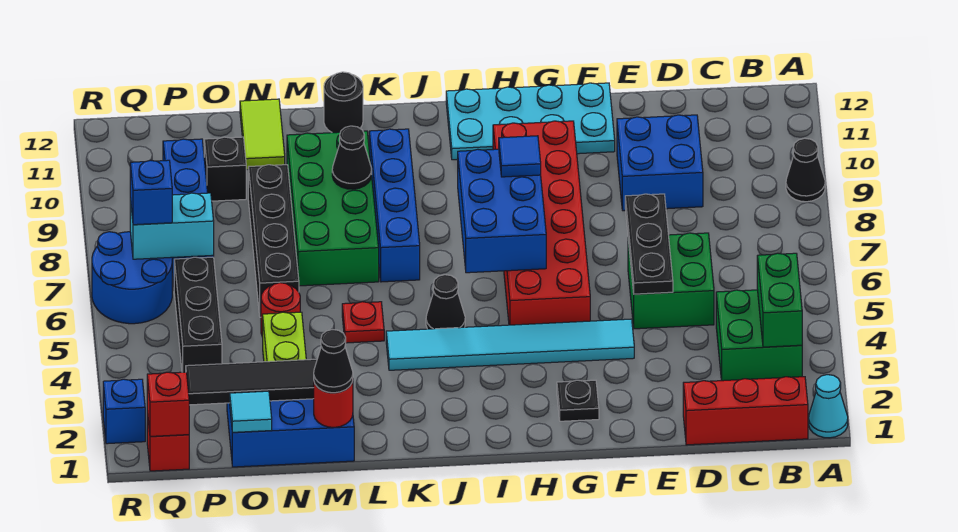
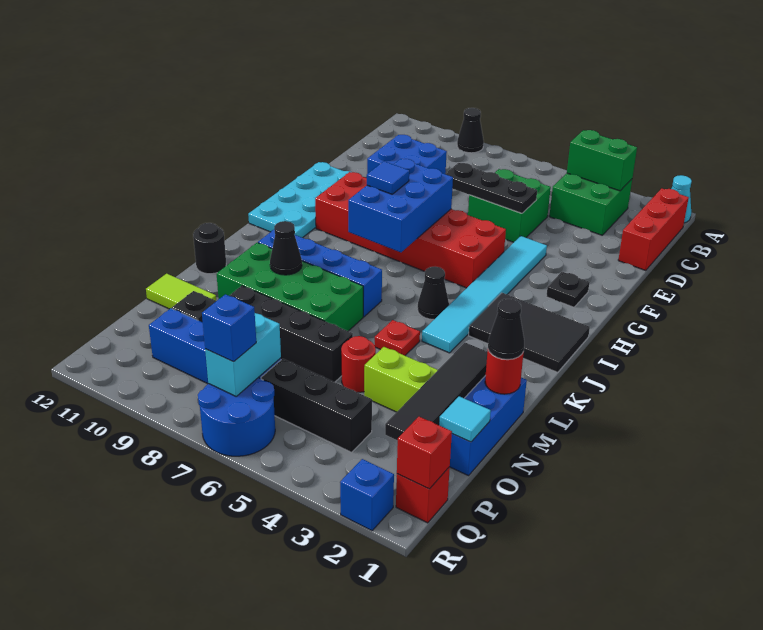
blue brick H6:I8 level 2 -> blue brick G7:I8 level 2
none -> black tile I1:J3 level 1

